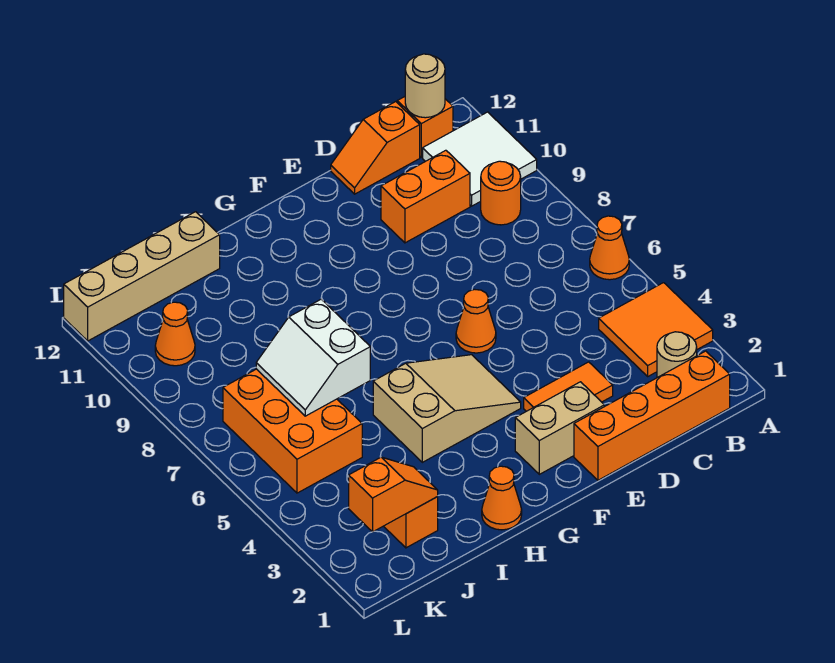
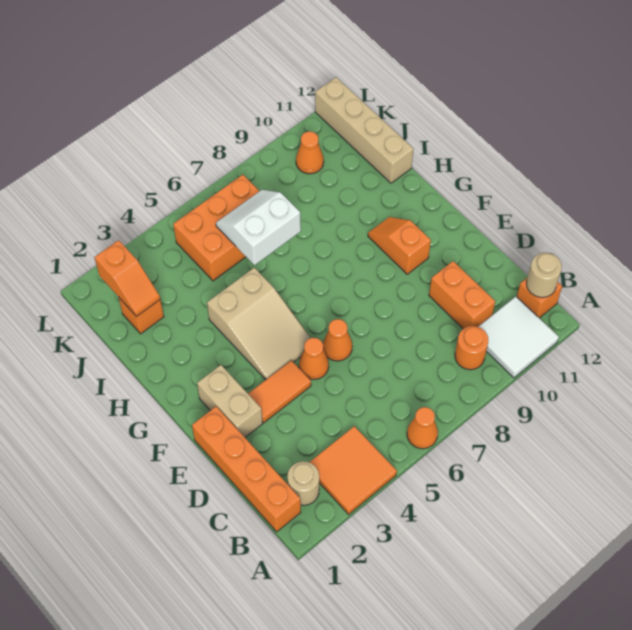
orange slope C12:D12 level 1 top C -> orange slope F10:G10 level 1 top F
orange tile D3:E3 level 1 -> orange tile E3:E4 level 1
orange cone H1 level 1 -> orange cone E5 level 1

